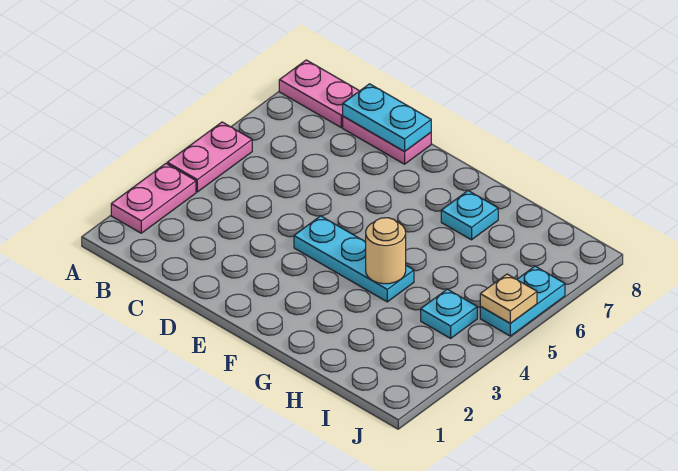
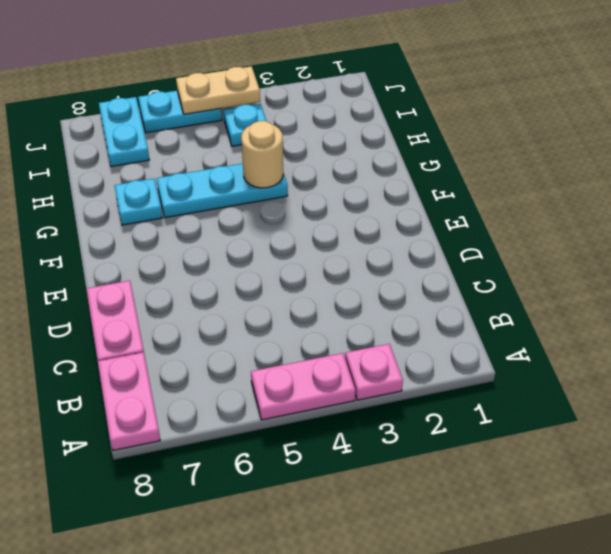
pink plate A2:A3 level 1 -> pink plate A3 level 1
cyan plate C8:D8 level 2 -> cyan plate I7:J7 level 1
cyan plate E4:G4 level 1 -> cyan plate G4:G6 level 1
tan plate J5 level 2 -> tan plate J4:J5 level 2

